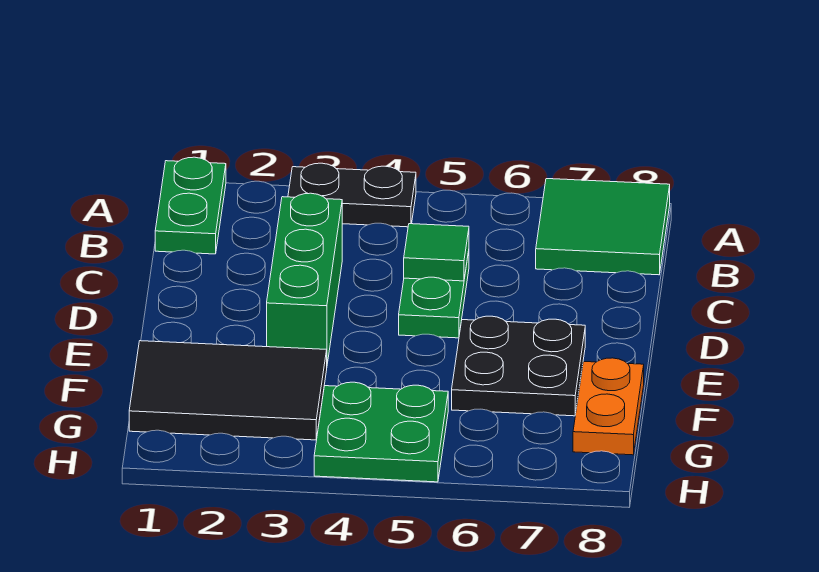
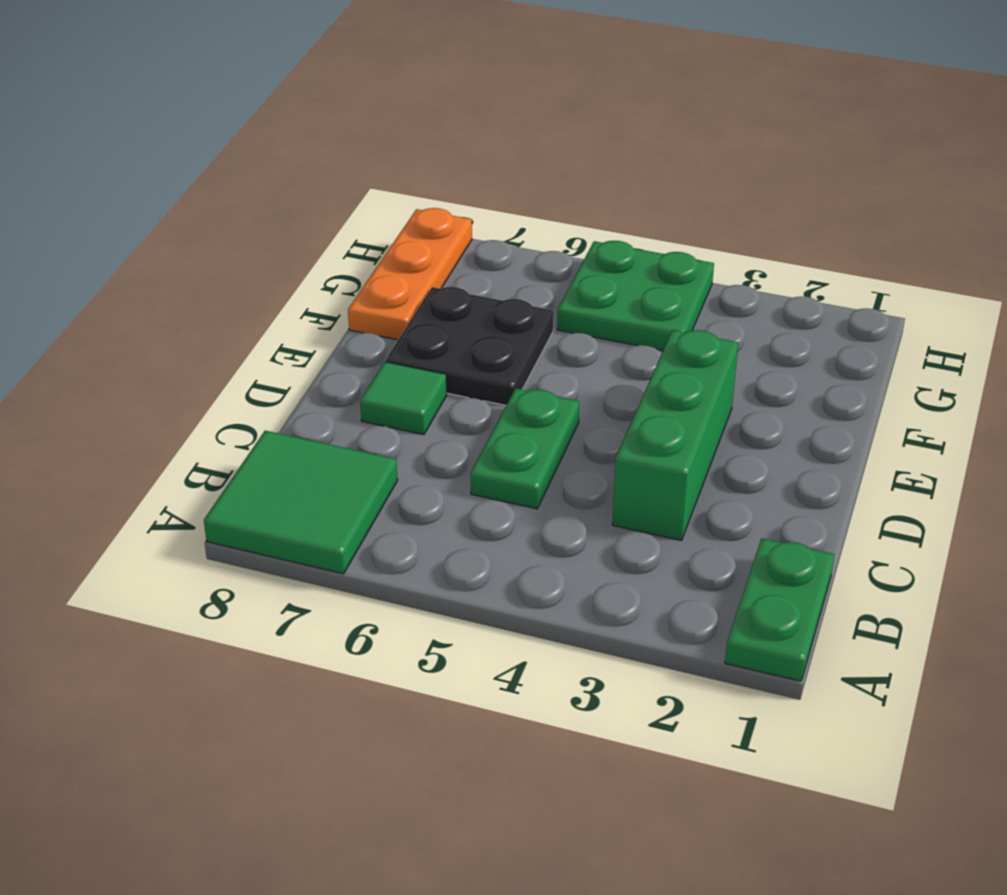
black plate A3:A4 level 1 -> none
green tile C5 level 2 -> green tile D7 level 1
black tile F1:G3 level 1 -> none
orange plate F8:G8 level 1 -> orange plate F8:H8 level 1

